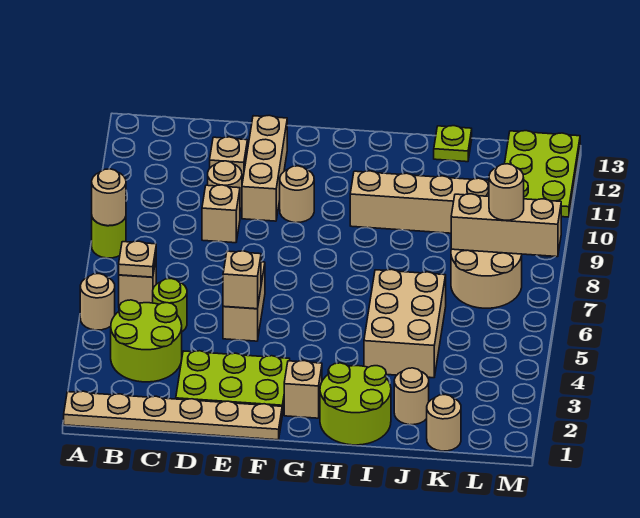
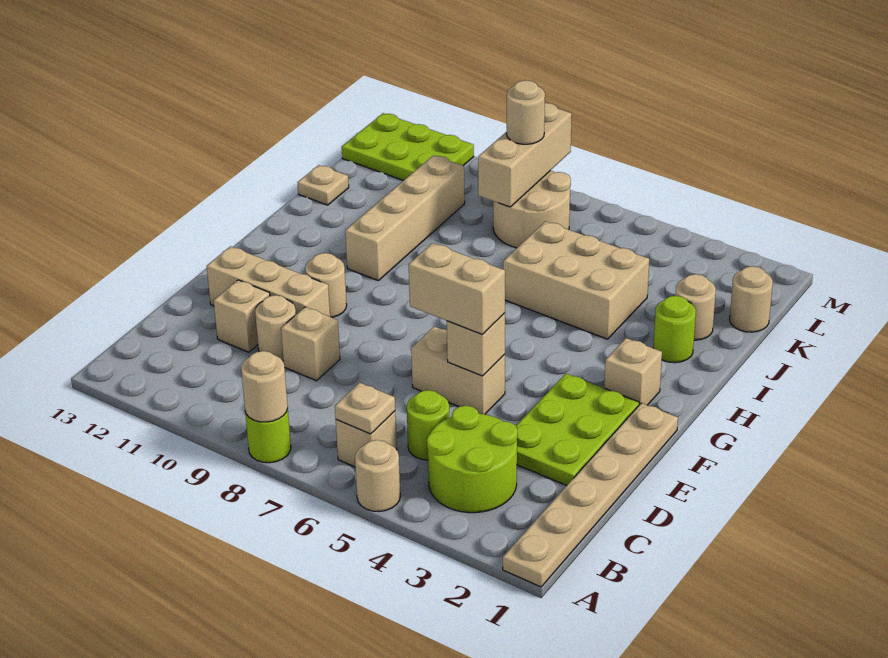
none -> tan brick E5:E6 level 3
lime round brick H1:I2 level 1 -> lime round brick I2 level 1
lime plate J13 level 1 -> tan plate J13 level 1

